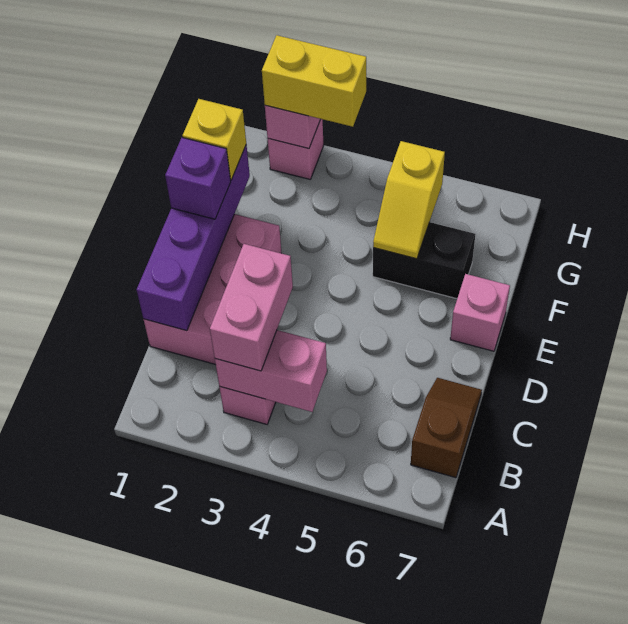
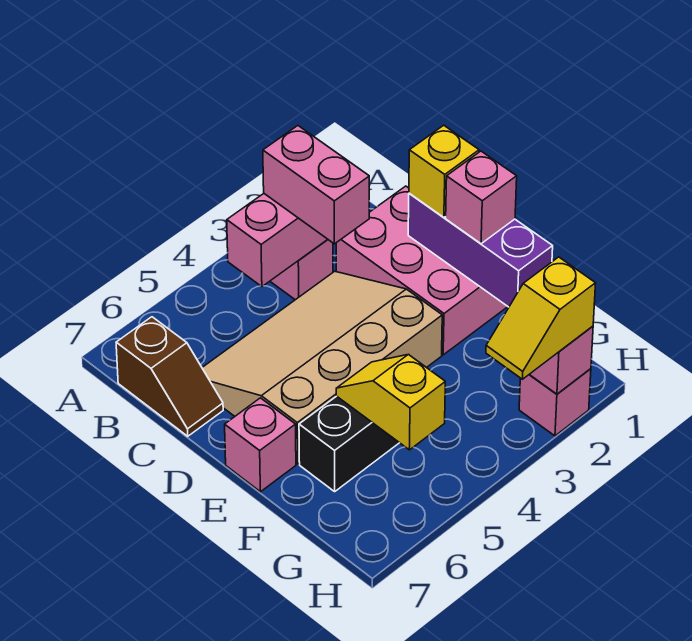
purple brick C1:F1 level 2 -> purple brick D1:F1 level 2
none -> tan slope C3:E6 level 1 top E
purple brick E1 level 3 -> pink brick E1 level 3
yellow brick F1 level 3 -> yellow brick D1 level 3
yellow brick H2:H3 level 3 -> yellow slope H2:H3 level 3 top 2

